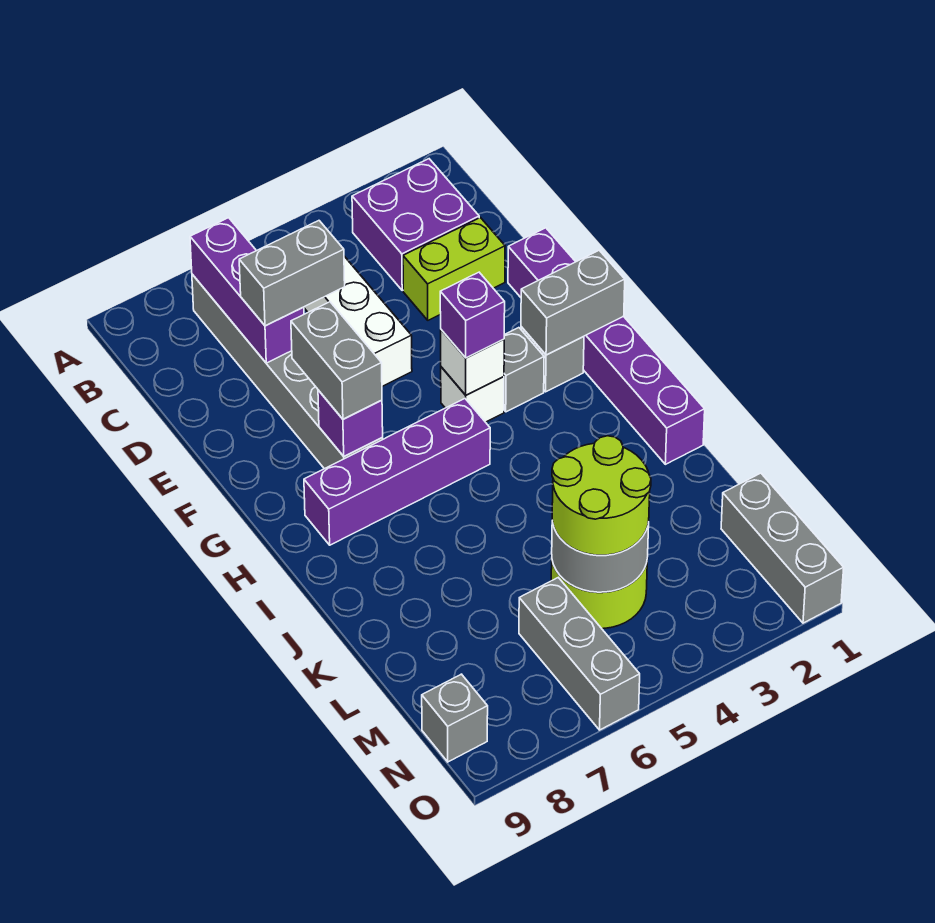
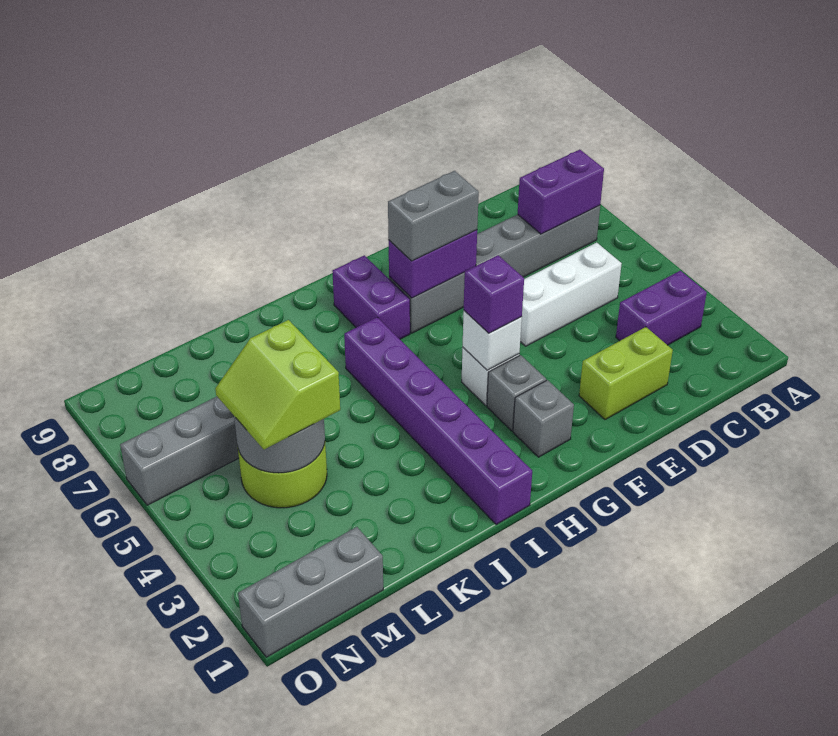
purple brick B2:C3 level 1 -> purple brick B3:C3 level 1
purple brick B7:D7 level 2 -> purple brick B7:C7 level 2
lime brick D2:D3 level 1 -> lime brick D2:E2 level 1
grey brick D6:D7 level 3 -> none
purple brick E1:J1 level 1 -> purple brick I1:I6 level 1
grey brick G1:G2 level 2 -> none
purple brick G7 level 2 -> purple brick F7:G7 level 2
purple brick H5:H8 level 1 -> purple brick H7:H8 level 1
lime round brick L4:M5 level 3 -> lime slope L4:M5 level 3 top L
grey brick N9 level 1 -> none

